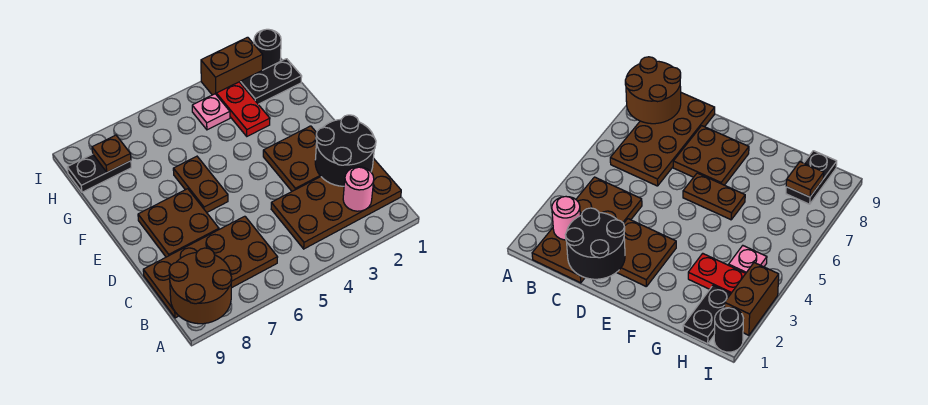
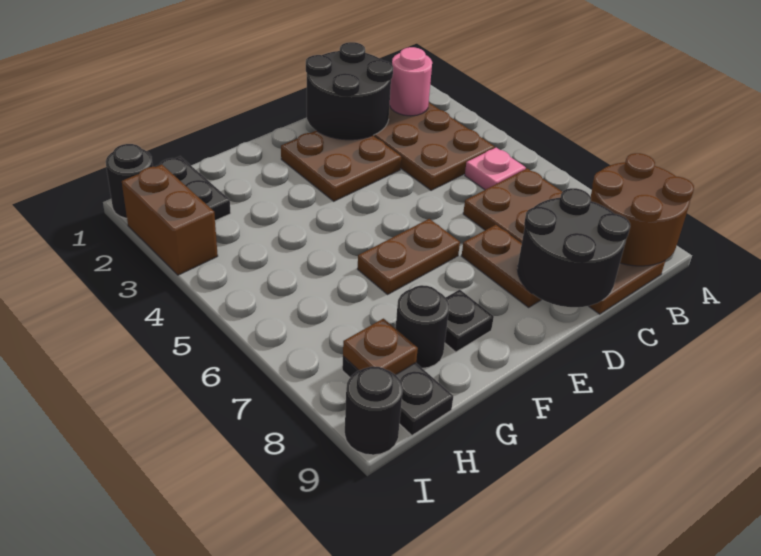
none -> black round brick C8:D9 level 2
brown plate D7:E8 level 1 -> brown plate D7:D8 level 1
none -> black plate F8 level 1
red plate G3:H3 level 1 -> none
none -> black round brick G8 level 1
pink plate H4 level 1 -> pink plate B5 level 1
none -> black round brick I9 level 1

